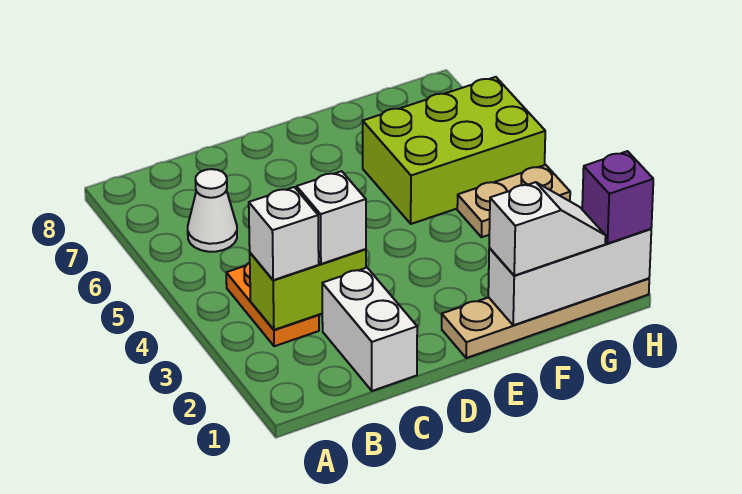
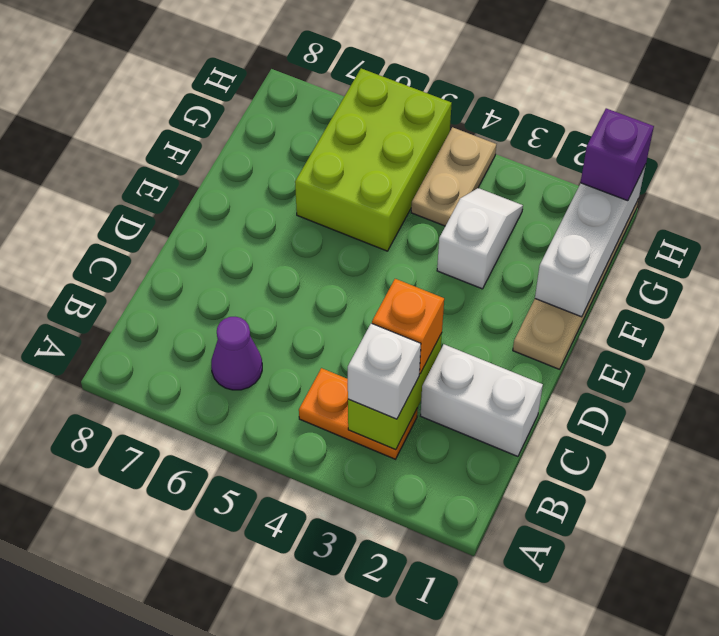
white cone B6 level 1 -> purple cone B6 level 1
white brick C3 level 3 -> orange brick C3 level 3
white slope F1:G1 level 3 top F -> white slope F3:G3 level 1 top F

